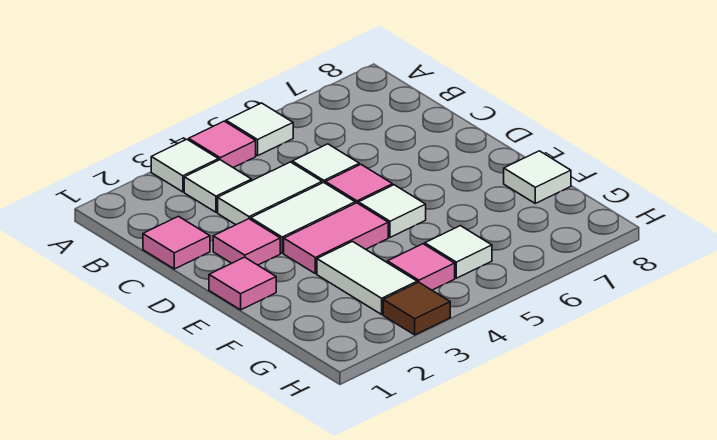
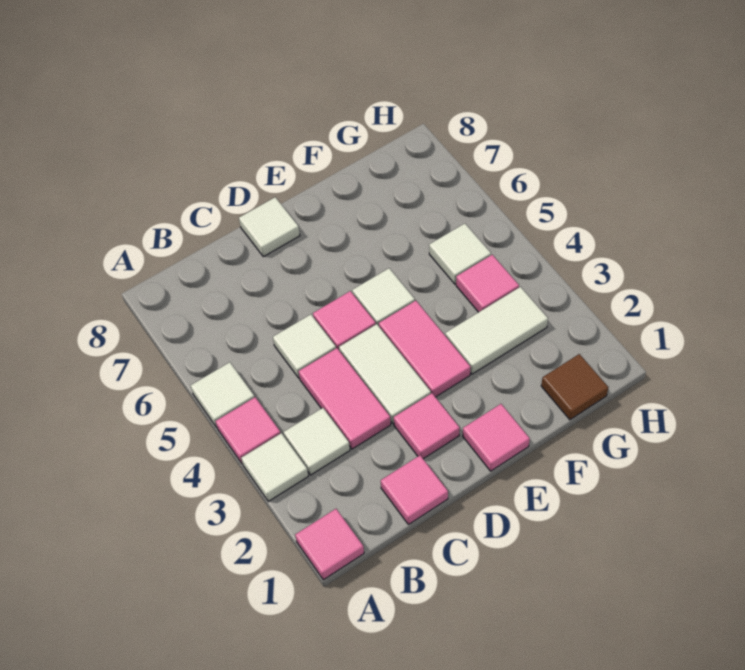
none -> pink tile A1 level 1
white tile C3:C4 level 1 -> pink tile C3:C4 level 1
white tile F8 level 1 -> white tile D8 level 1
brown tile H3 level 1 -> brown tile G1 level 1

